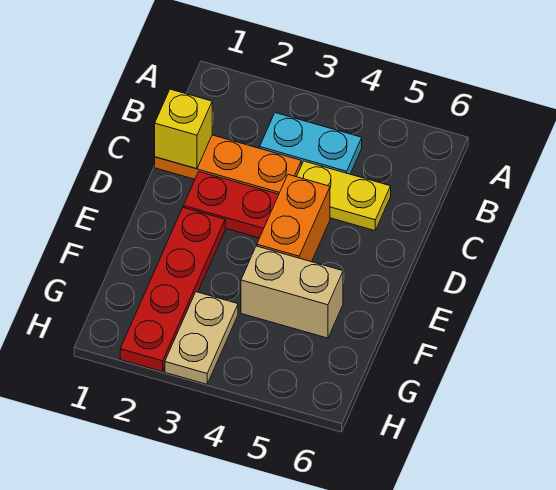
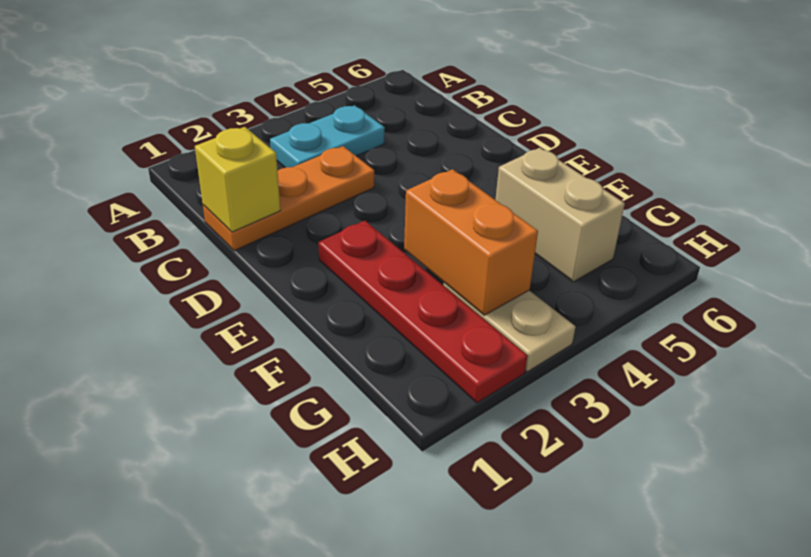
yellow plate C4:C5 level 1 -> none
red plate D2:D3 level 1 -> none
orange brick D4:E4 level 1 -> orange brick F3:G3 level 2
tan brick F4:F5 level 1 -> tan brick F5:G5 level 1

